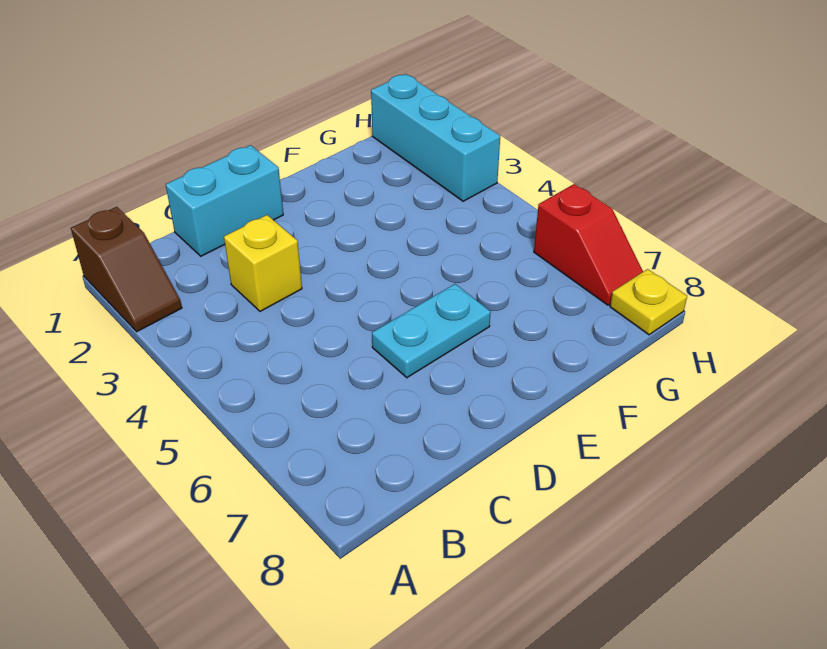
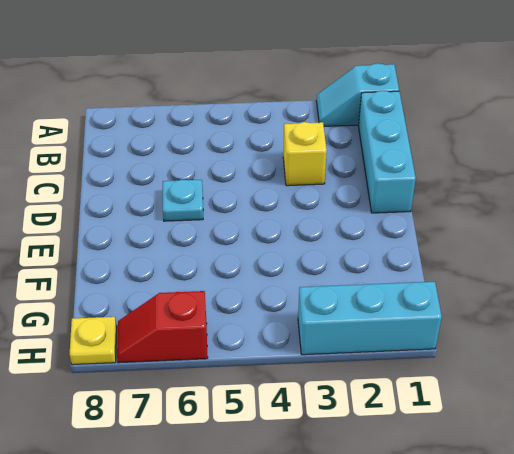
brown slope A1:A2 level 1 top 1 -> cyan slope A1:A2 level 1 top 1
cyan brick C1:D1 level 1 -> cyan brick B1:D1 level 1
cyan plate D6:E6 level 1 -> cyan plate D6 level 1

